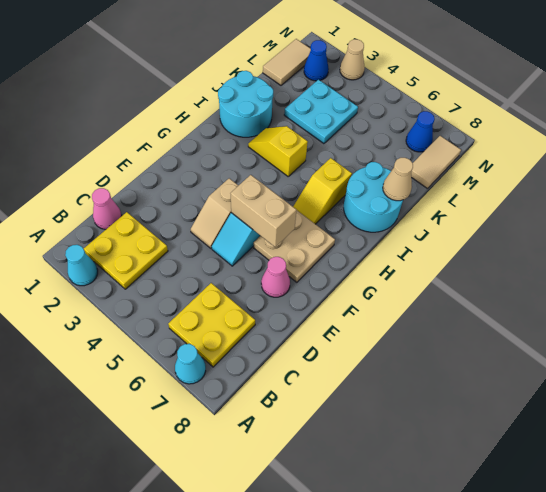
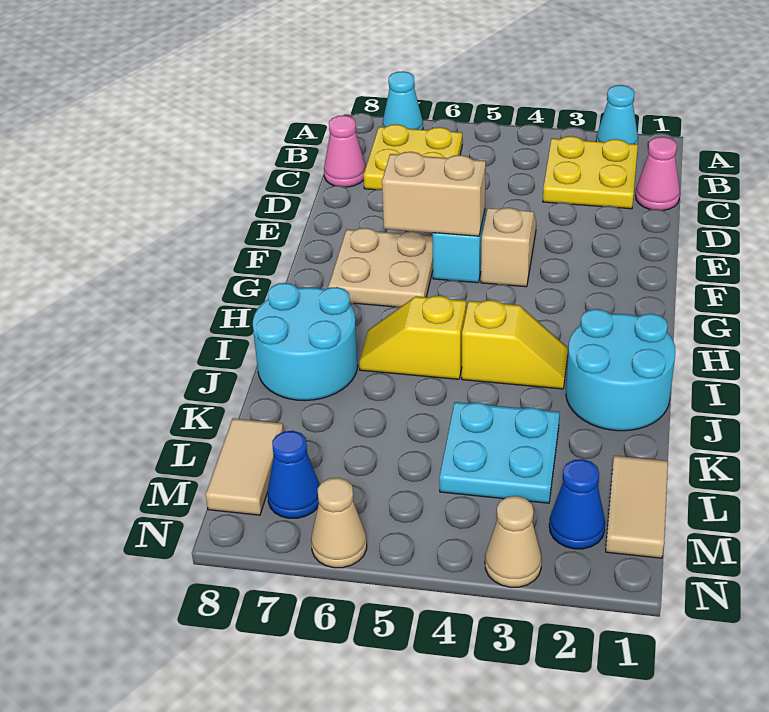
pink cone E7 level 1 -> pink cone C8 level 1
yellow slope H6:I6 level 1 top I -> yellow slope I5:I6 level 1 top 5
tan cone J8 level 2 -> tan cone N6 level 1

